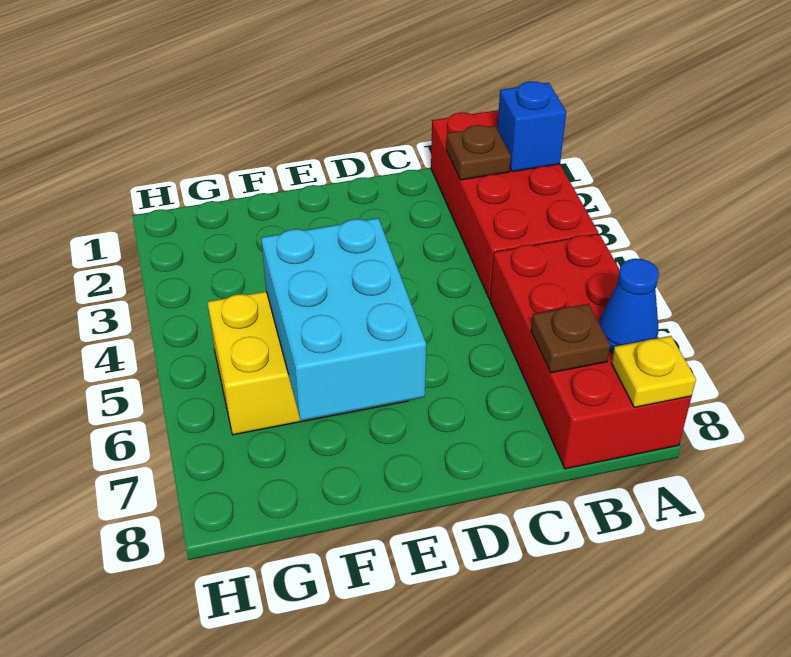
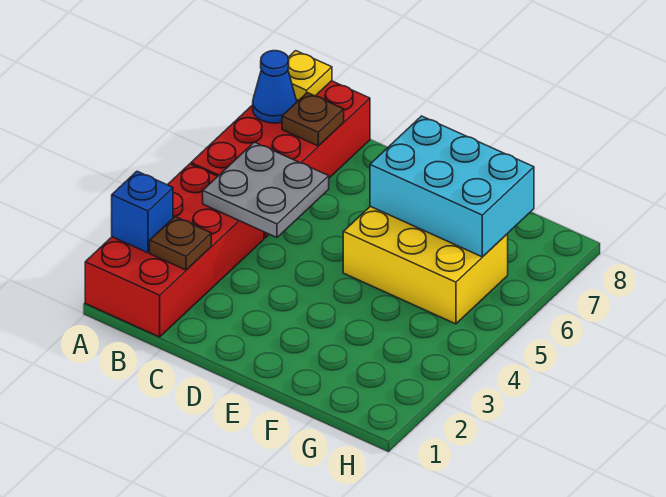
none -> grey plate B4:C5 level 2
cyan brick E5:F7 level 2 -> cyan brick E6:G7 level 2

